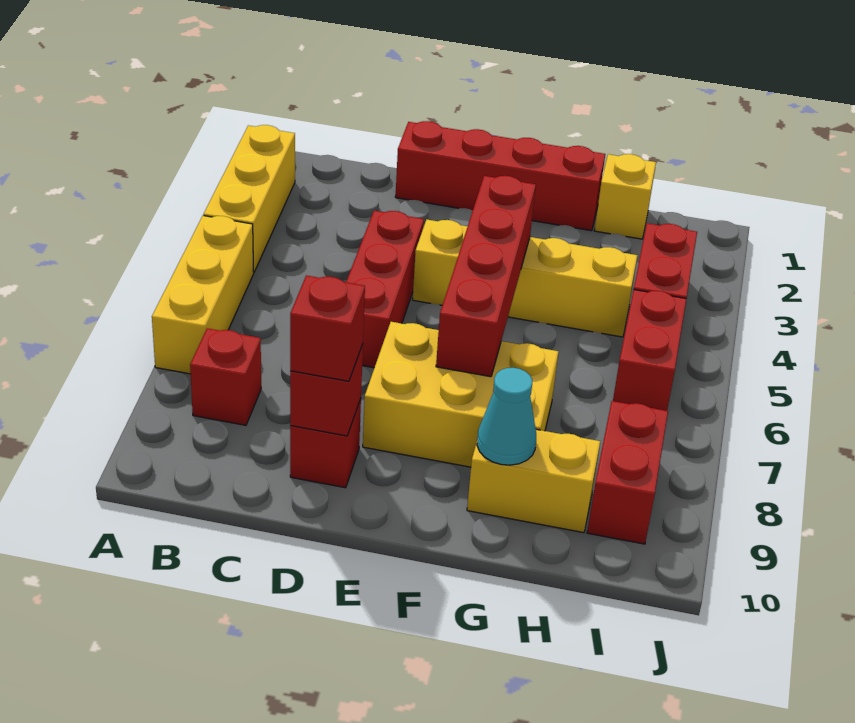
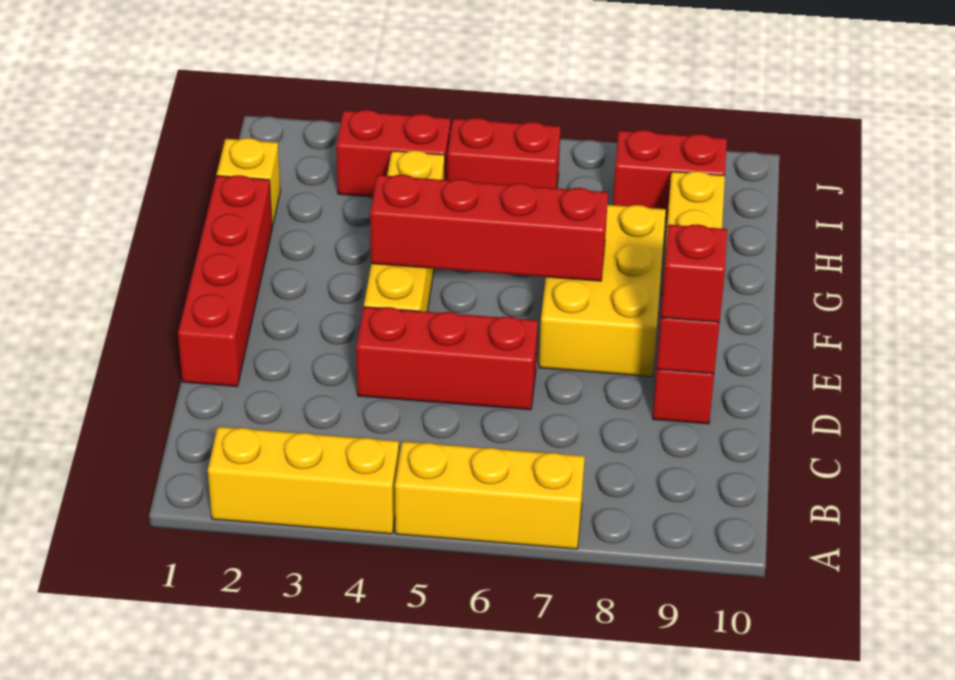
red brick B8 level 1 -> none
cyan cone G9 level 2 -> none

